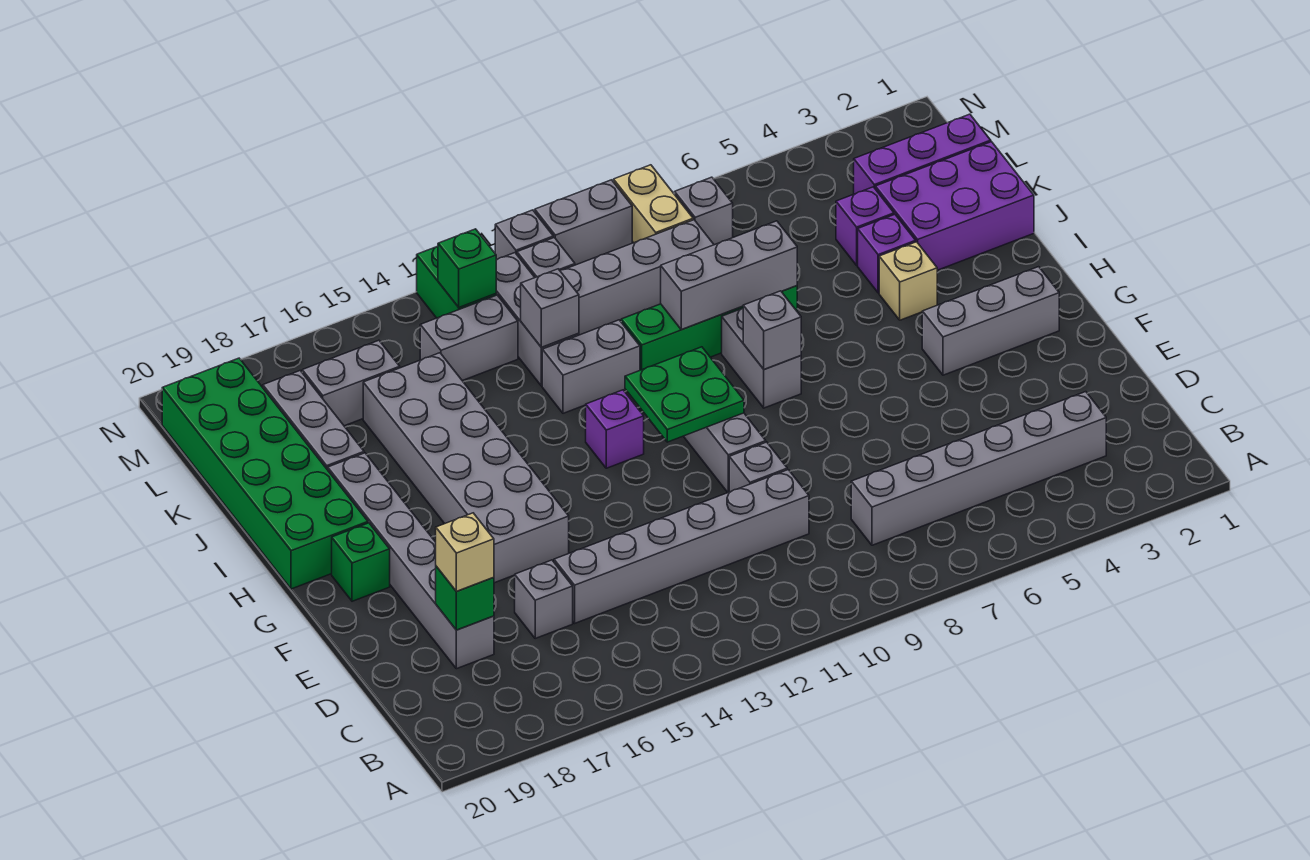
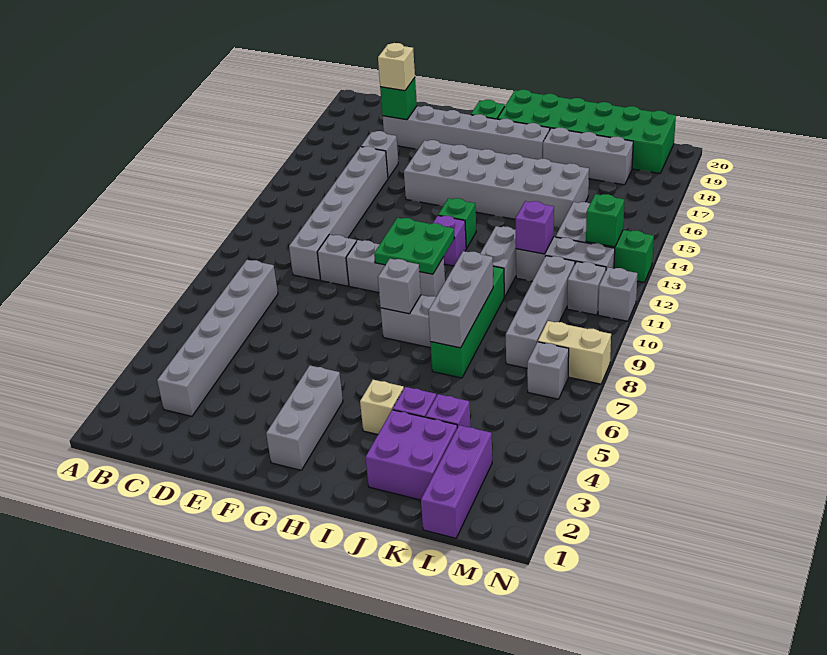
none -> green brick H13 level 1
purple brick J1:K3 level 1 -> purple brick J2:K3 level 1
grey brick K12 level 2 -> purple brick K12 level 2
grey brick L16:L17 level 1 -> none
grey brick N9:N10 level 1 -> none

